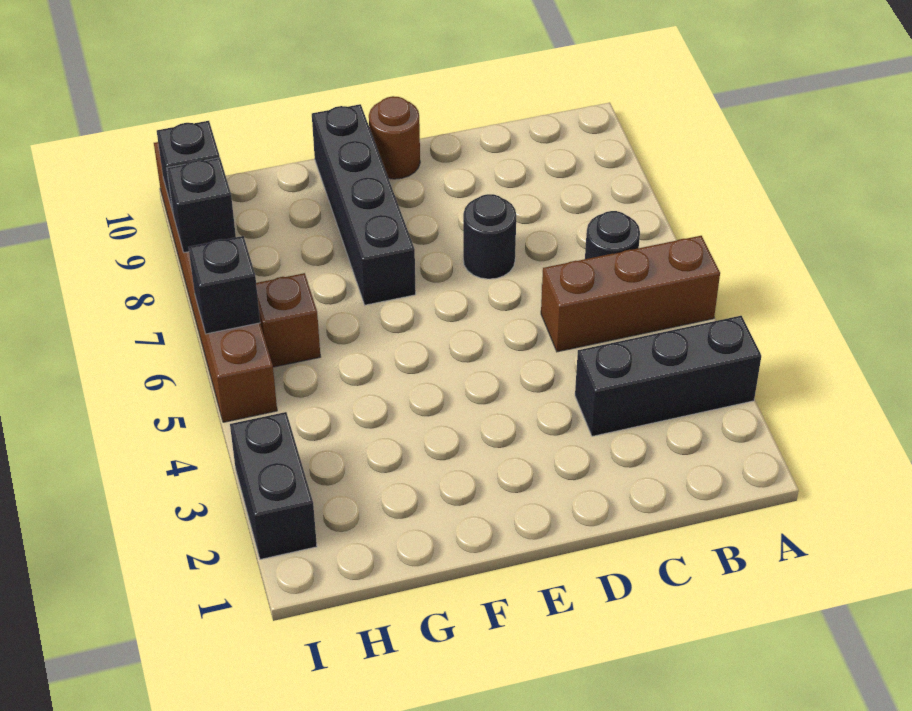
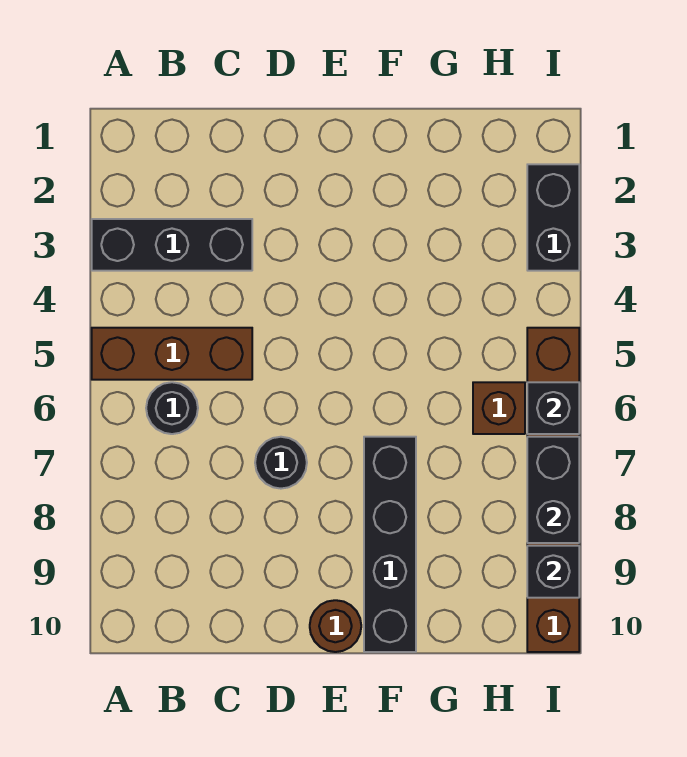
black brick I8 level 2 -> black brick I7:I8 level 2

